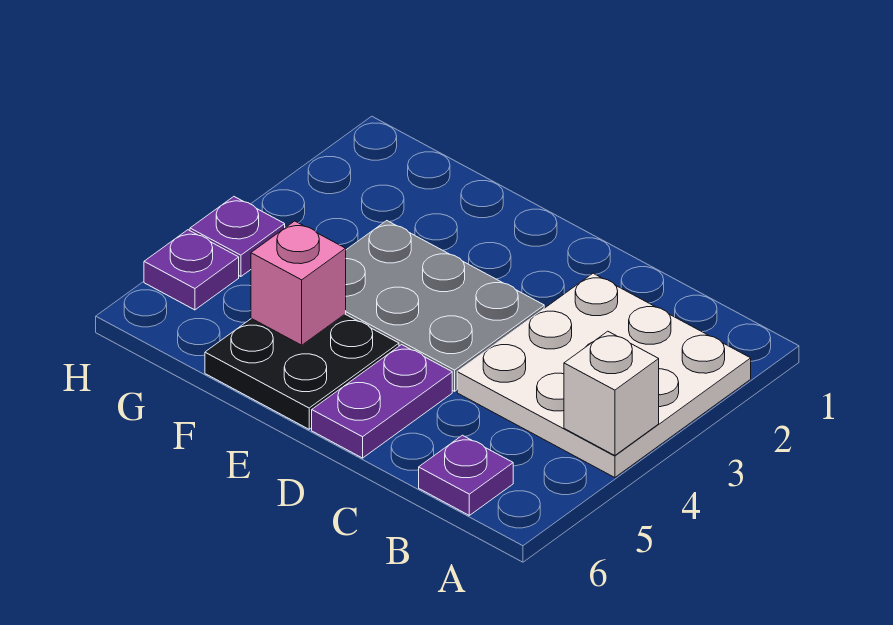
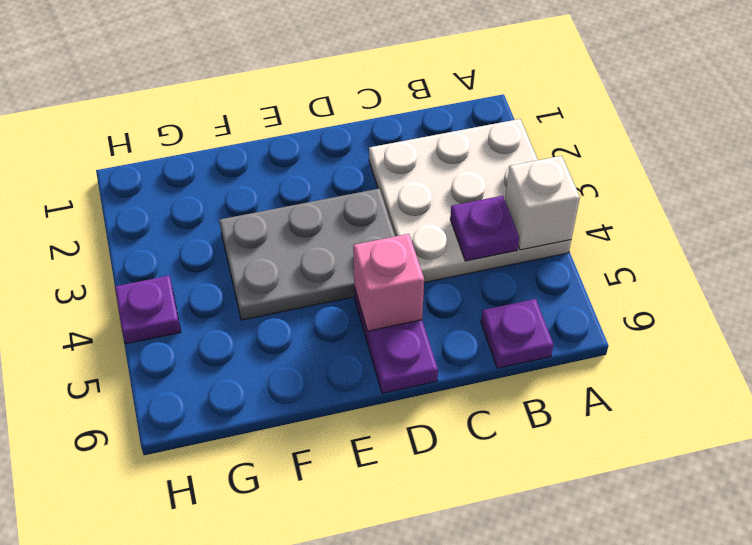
black plate E5:F6 level 1 -> none
pink brick F5 level 2 -> pink brick D5 level 2
purple plate H5 level 1 -> purple plate B4 level 2

